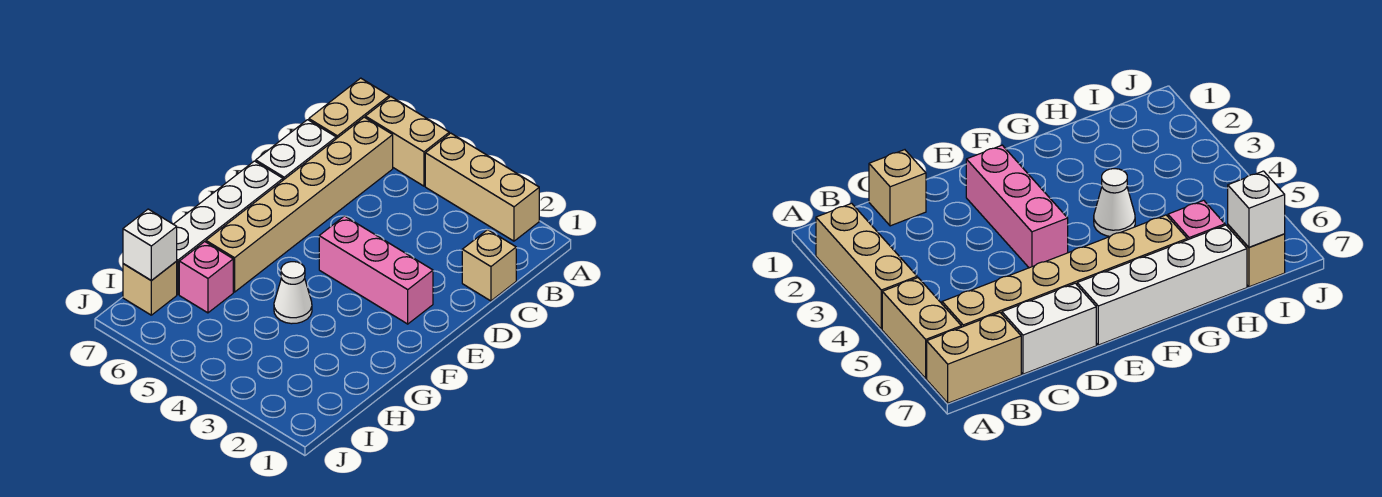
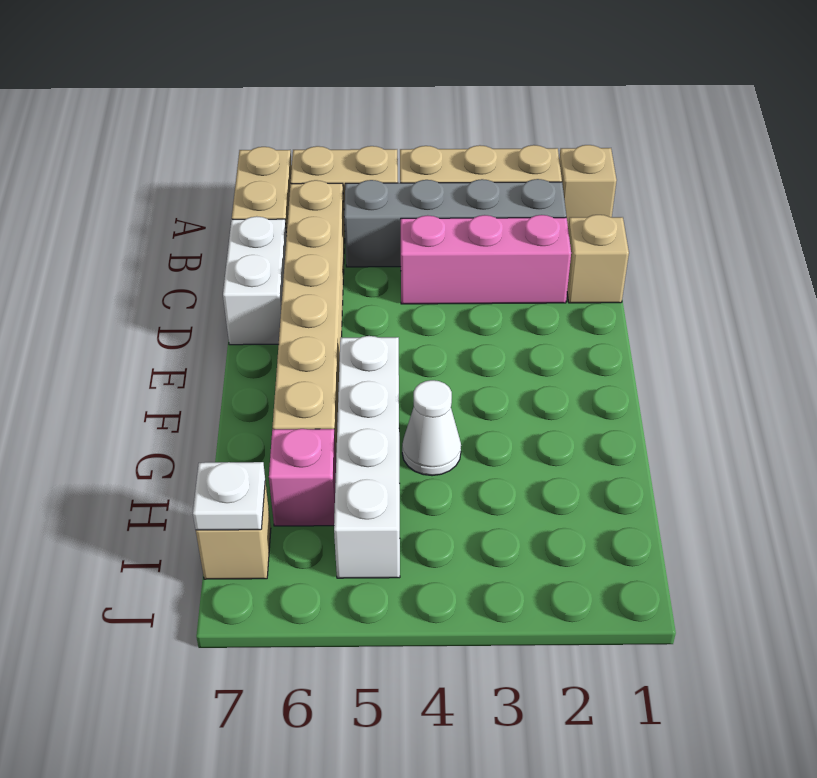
none -> tan brick A1 level 1
none -> grey brick B2:B5 level 1
pink brick E2:E4 level 1 -> pink brick C2:C4 level 1
white brick E7:H7 level 1 -> white brick F5:I5 level 1
white brick I7 level 2 -> white plate I7 level 2

